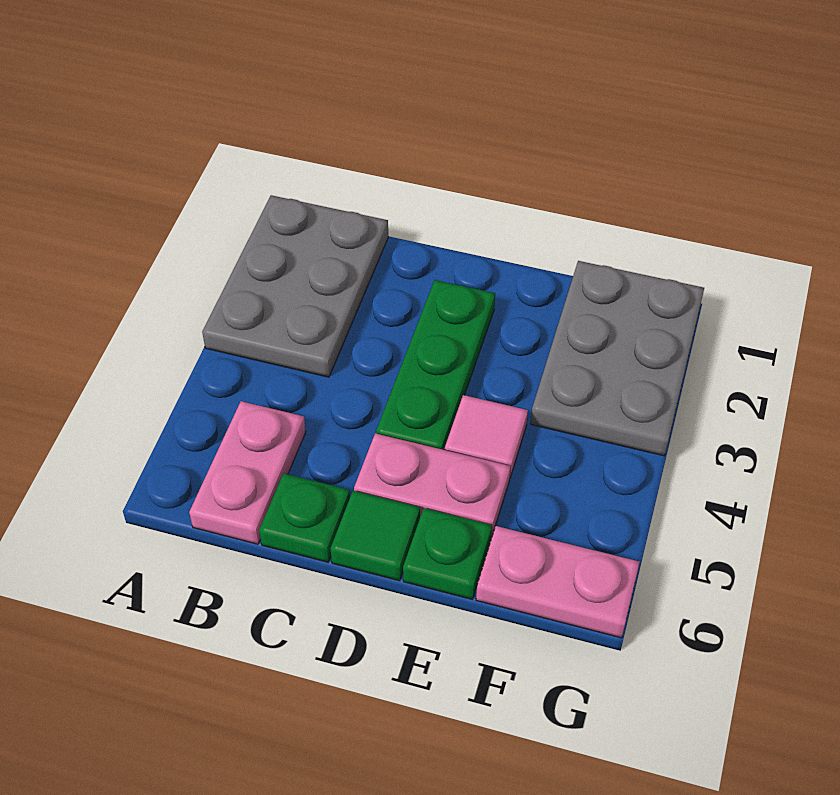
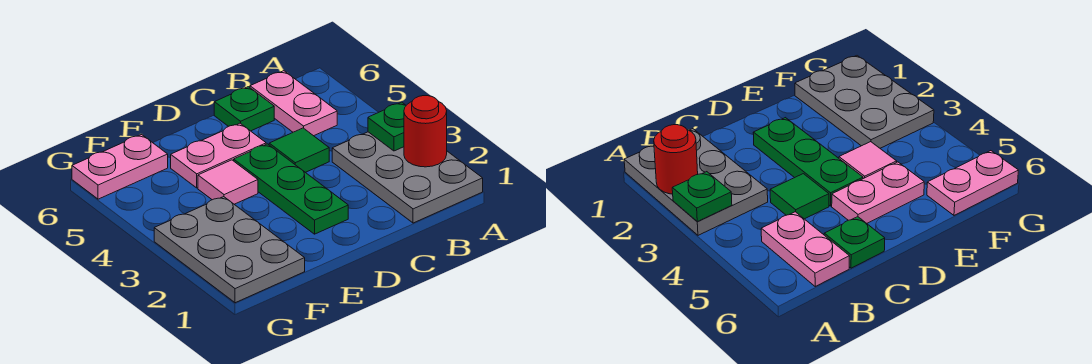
none -> red round brick A2 level 2
green tile D6 level 1 -> green tile C4 level 1
green plate E6 level 1 -> green plate A3 level 2

